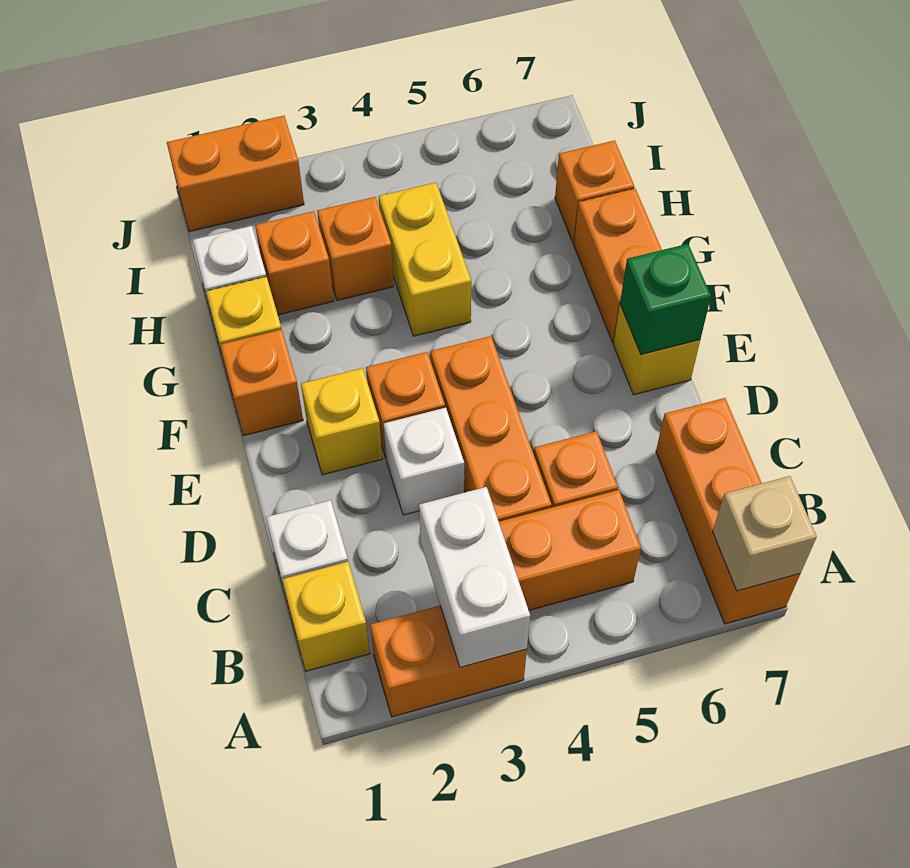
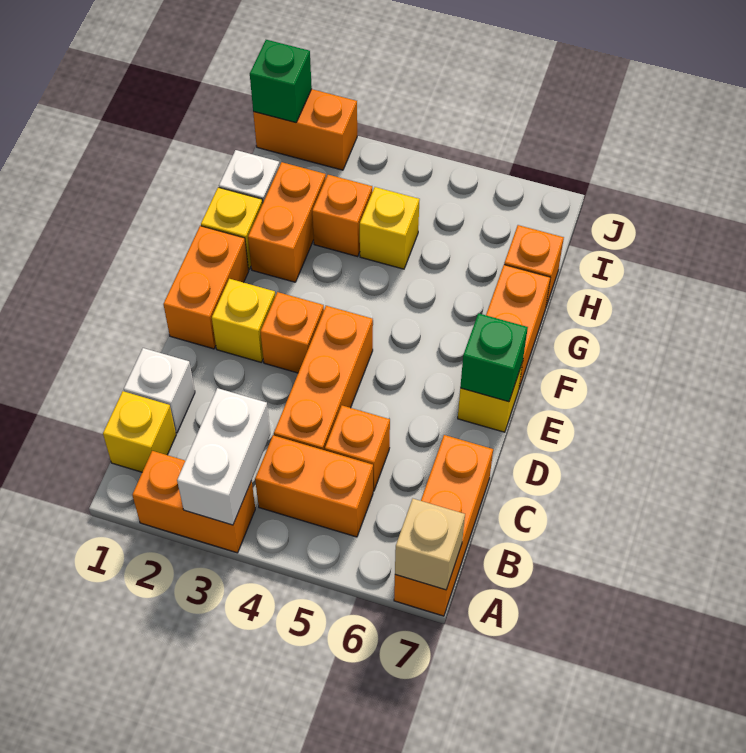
white brick D3 level 1 -> none
orange brick F1 level 1 -> orange brick E1:F1 level 1
yellow brick G4:H4 level 1 -> yellow brick H4 level 1
orange brick H2 level 1 -> orange brick G2:H2 level 1
none -> green brick J1 level 2

